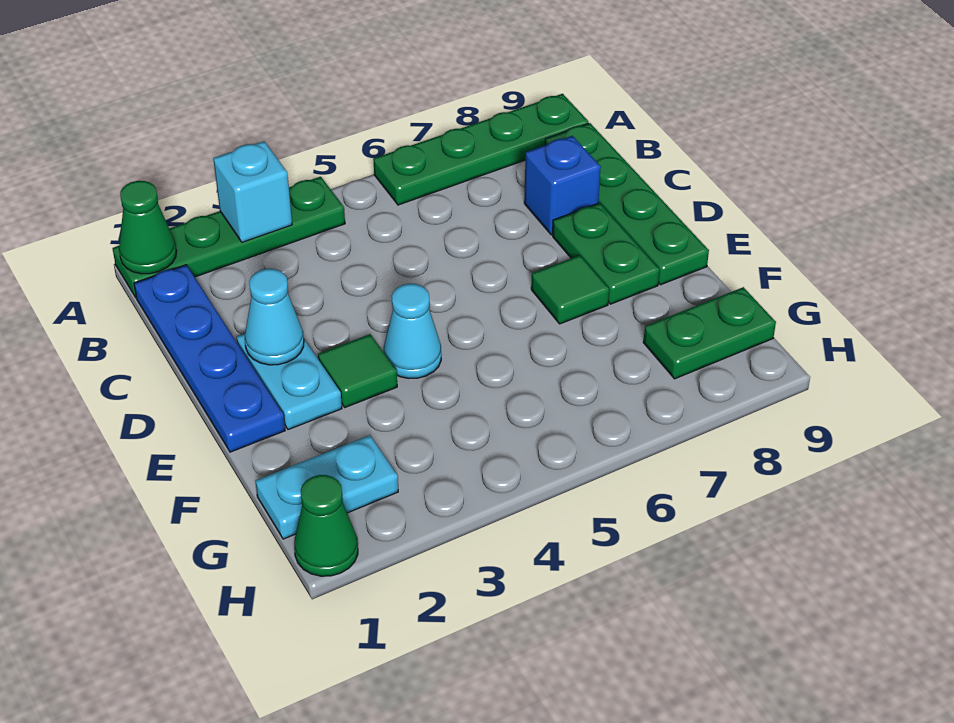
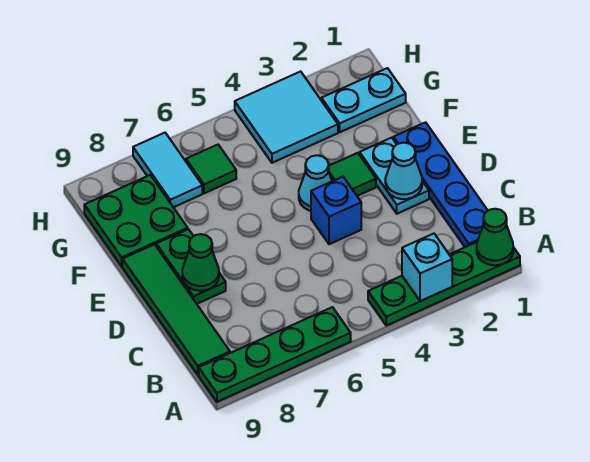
green plate B9:E9 level 1 -> green tile B9:E9 level 1
blue brick C8 level 1 -> blue brick D4 level 1
green tile E7 level 1 -> green tile G6 level 1
none -> cyan tile G3:H4 level 1
none -> cyan tile G7:H7 level 1
green plate G8:G9 level 1 -> green plate F8:G9 level 1
green cone H1 level 1 -> green cone D8 level 2

